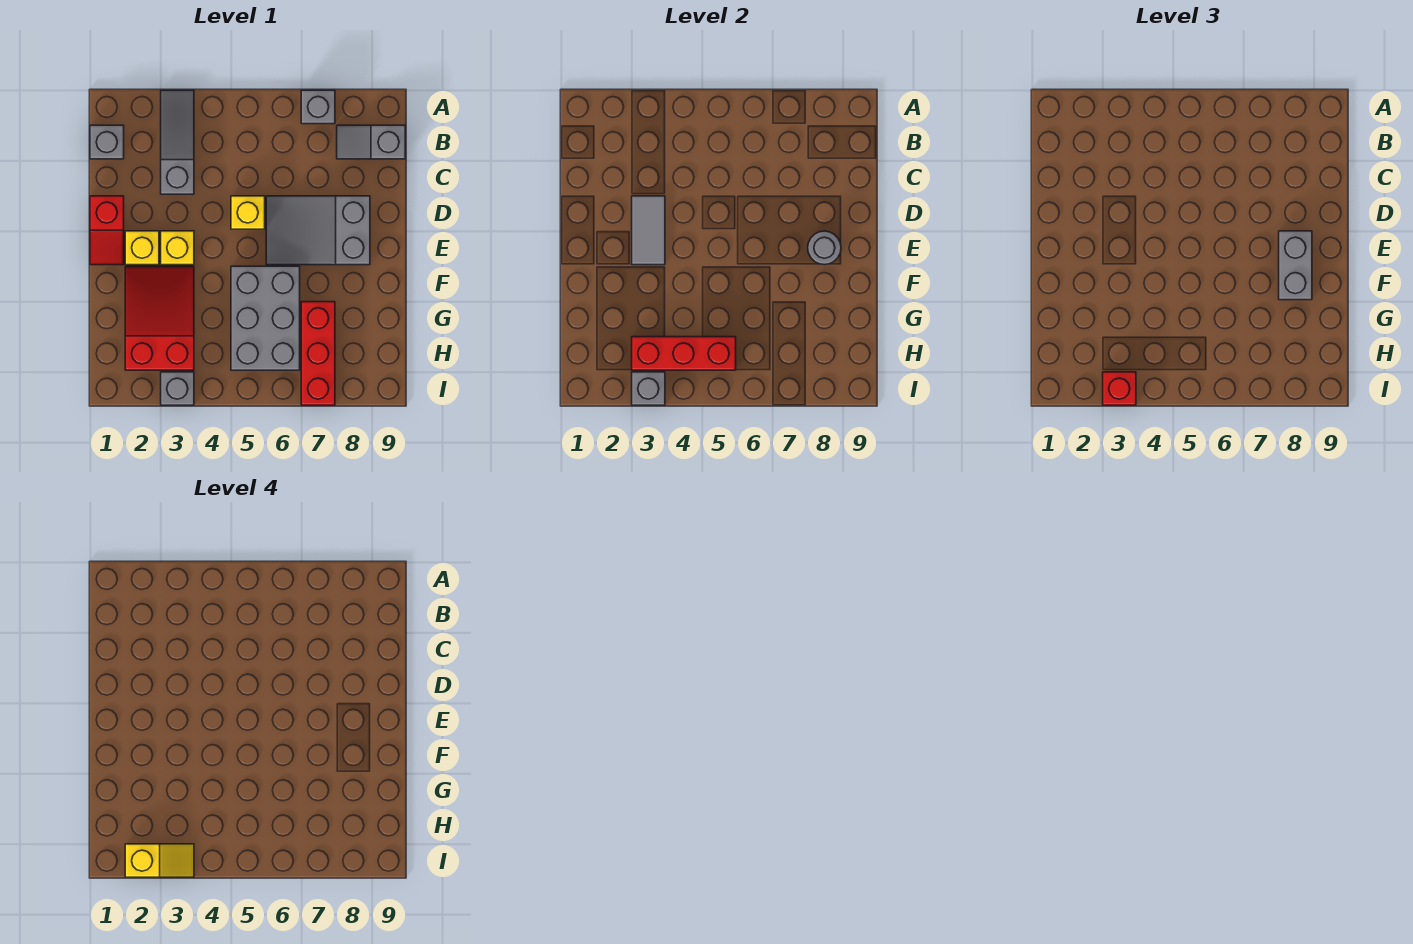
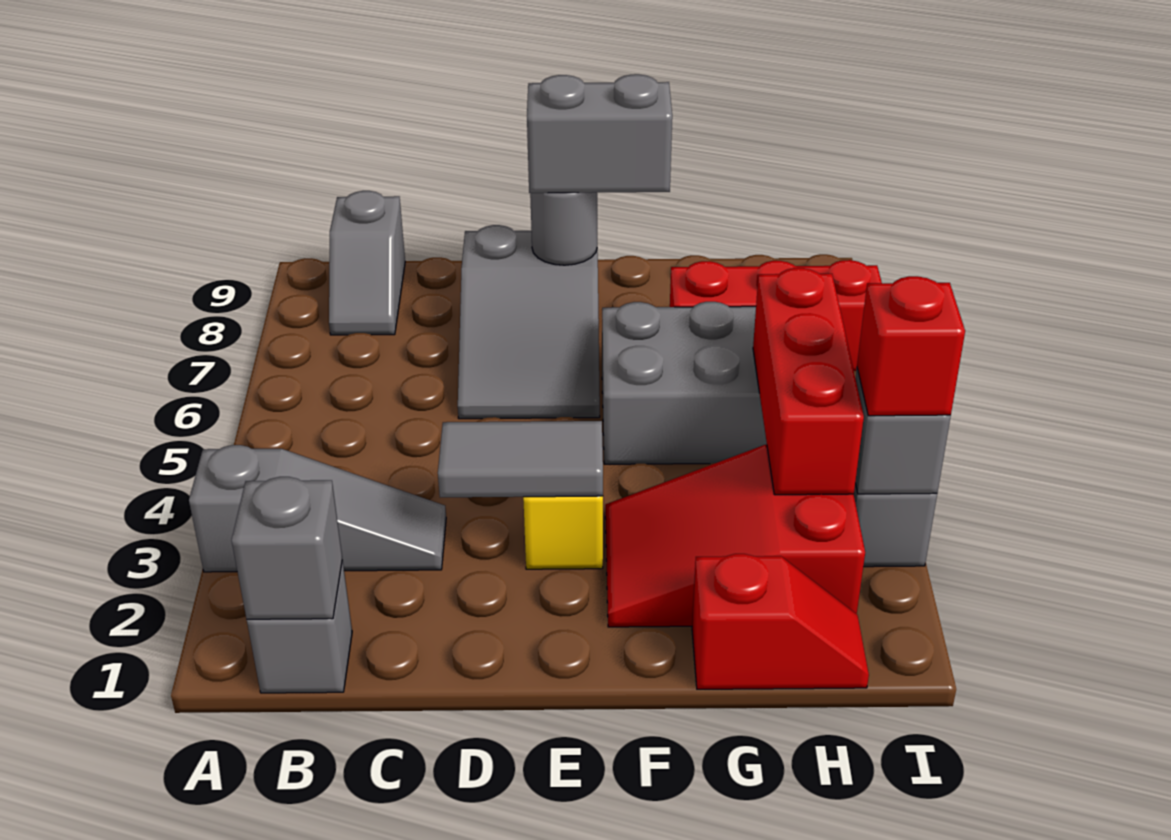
grey slope A3:C3 level 1 top C -> grey slope A3:C3 level 1 top A
grey brick A7 level 1 -> grey brick B1 level 2
red slope D1:E1 level 1 top D -> red slope G1:H1 level 1 top G
yellow brick D5 level 1 -> none
yellow brick E2 level 1 -> none
yellow slope I2:I3 level 4 top 2 -> none

